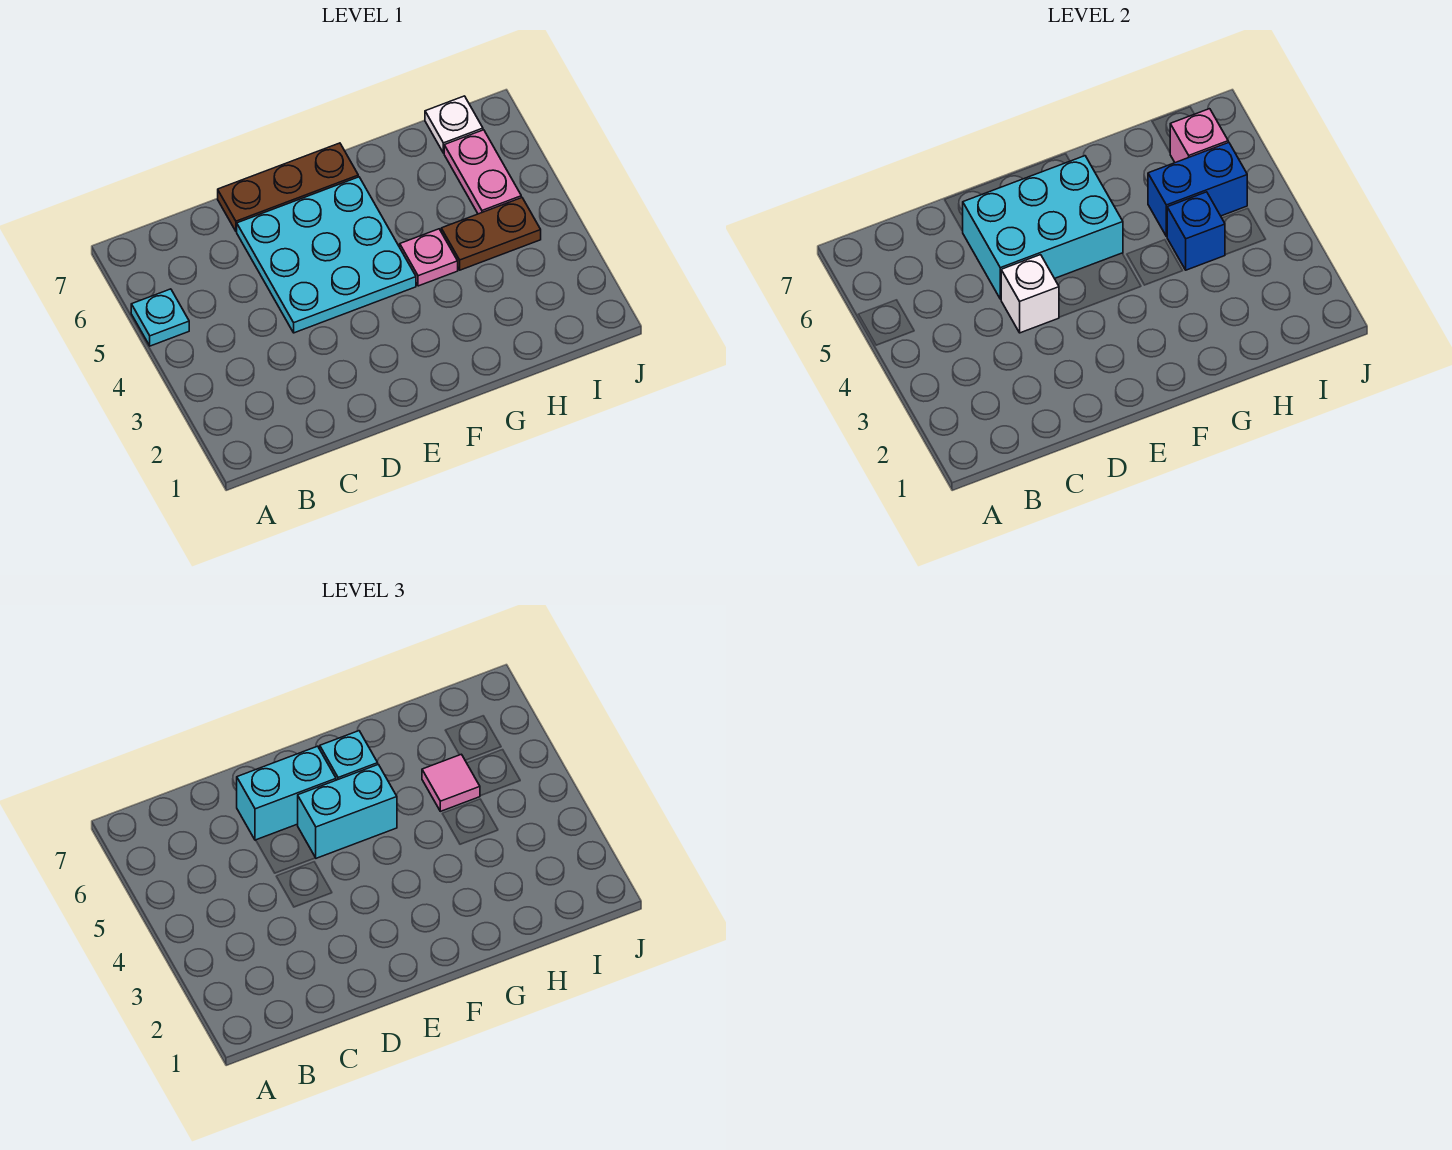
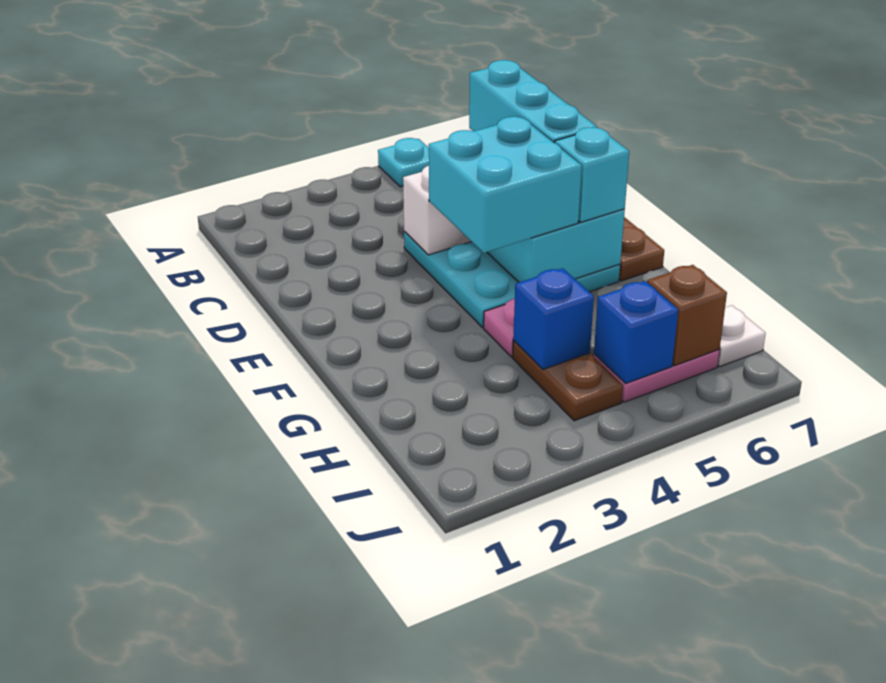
cyan brick D6:E6 level 3 -> cyan brick C6:E6 level 3
cyan brick E5:F5 level 3 -> cyan brick E4:F5 level 3
blue brick H5:I5 level 2 -> blue brick I5 level 2
pink tile H5 level 3 -> none
pink brick I6 level 2 -> brown brick I6 level 2

